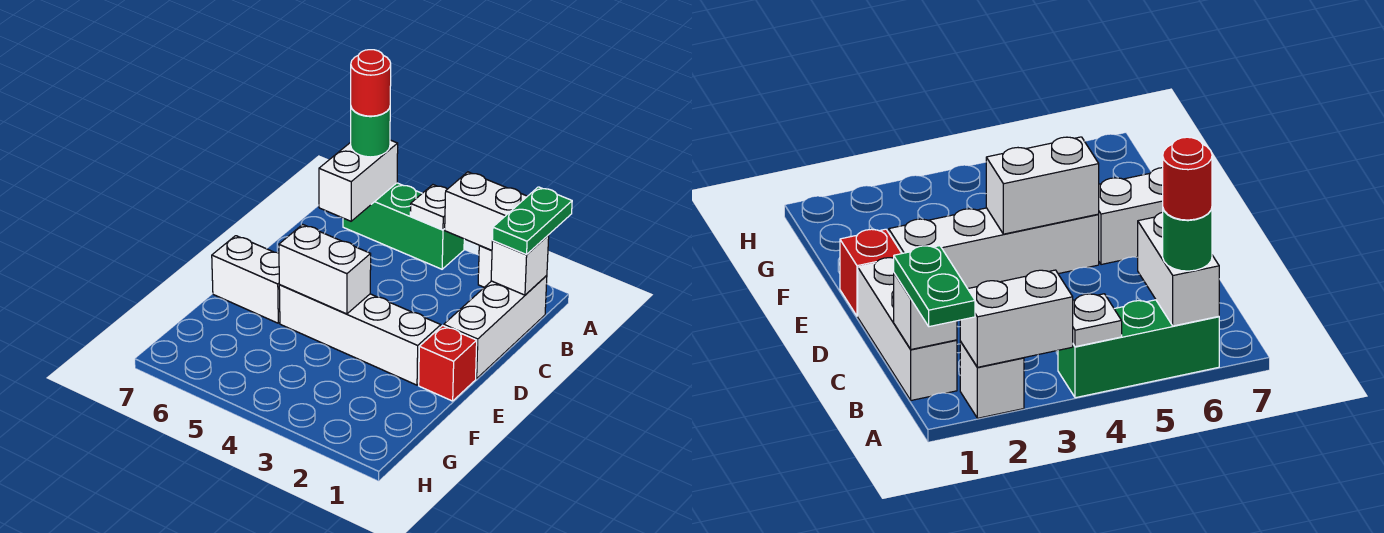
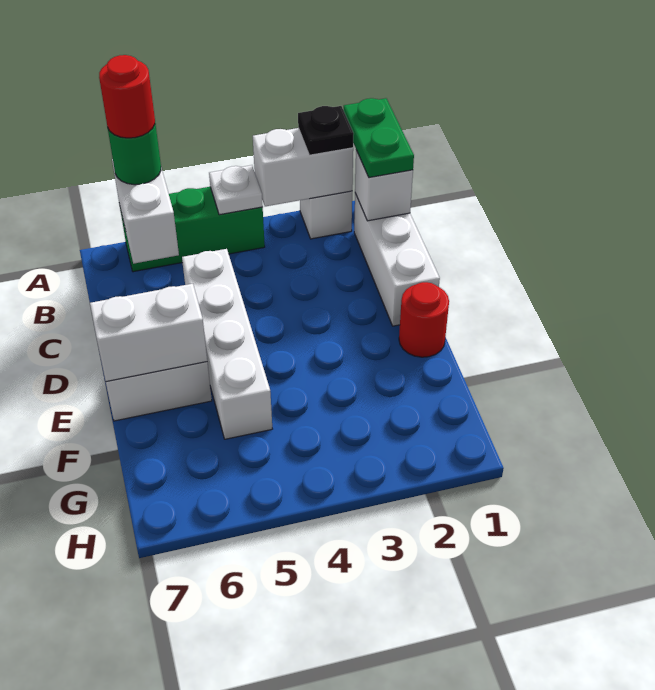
none -> black plate A2 level 3
red brick E1 level 1 -> red round brick E1 level 1
white brick E2:E5 level 1 -> white brick C5:F5 level 1
white brick E4:E5 level 2 -> white brick E6:E7 level 2

